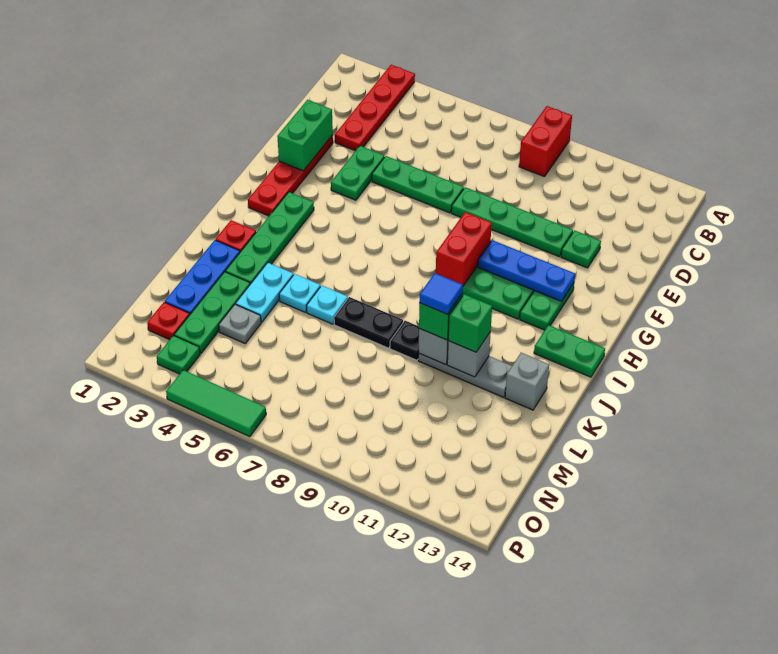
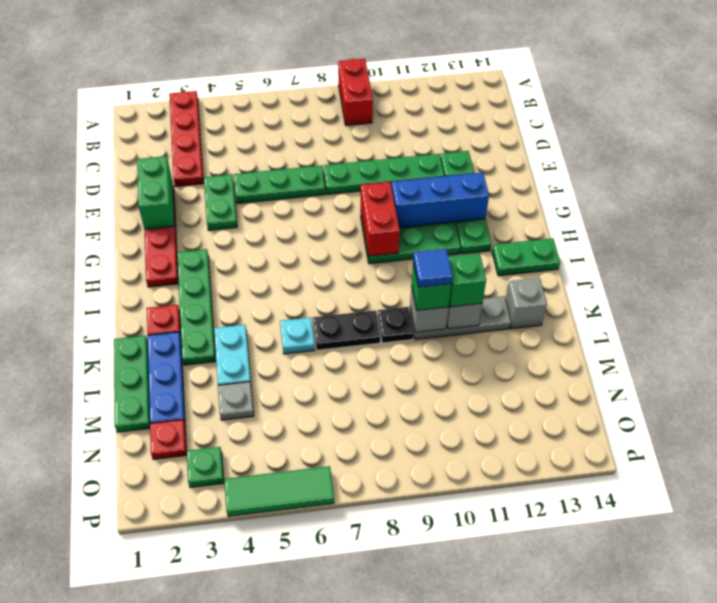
blue plate G10:G12 level 2 -> blue brick G10:G12 level 2
cyan plate K5 level 1 -> none
green plate L3:N3 level 1 -> green plate K1:M1 level 1

